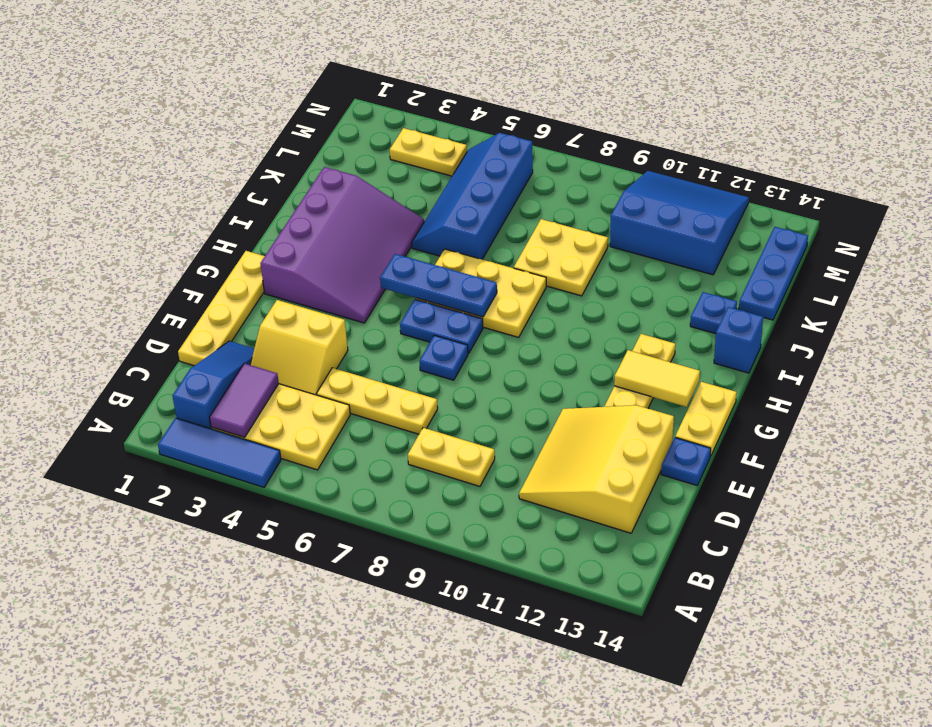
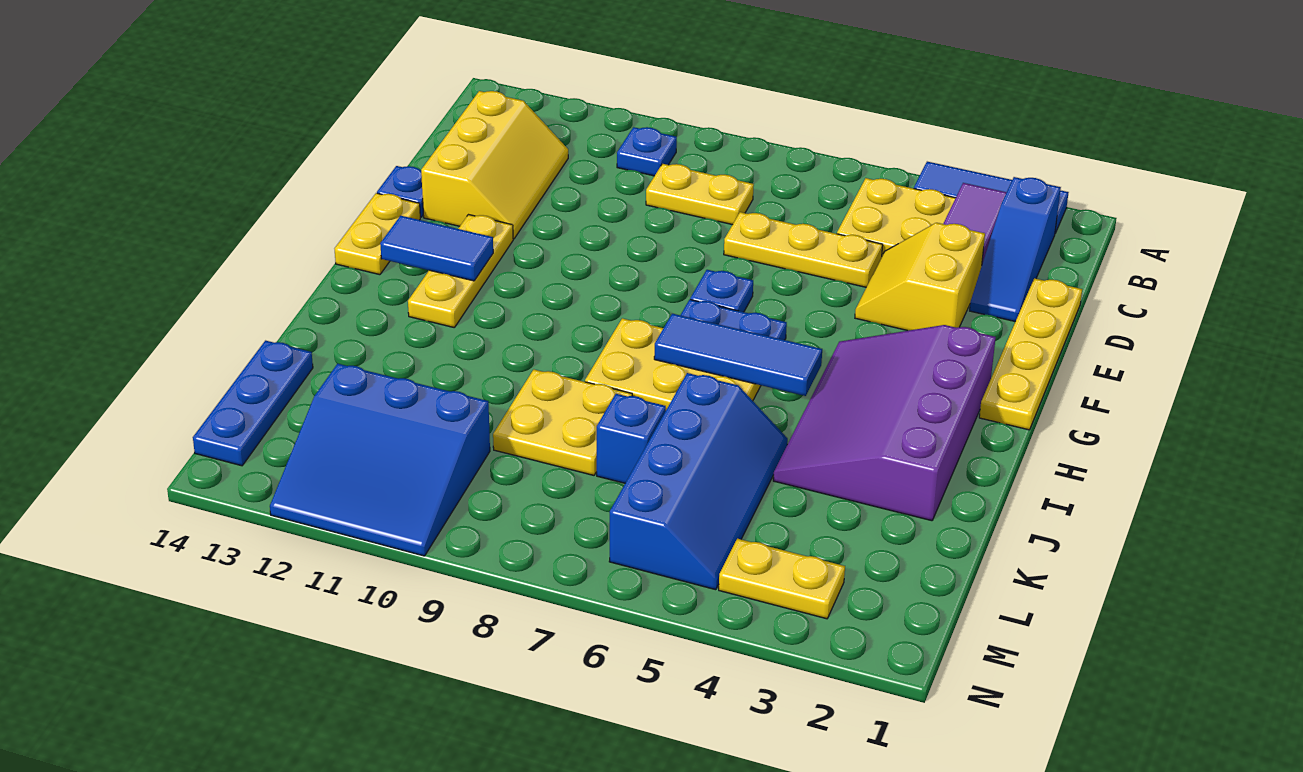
yellow slope C11:E13 level 1 top 13 -> yellow slope C12:E13 level 1 top 13
yellow slope D3:E4 level 1 top E -> yellow slope D3:E4 level 1 top 3
yellow tile G12:G13 level 2 -> blue tile G12:G13 level 2
blue plate H5:H7 level 2 -> blue tile H5:H7 level 2
blue brick I14 level 1 -> blue brick K7 level 1
blue plate J13 level 1 -> blue plate B10 level 1

